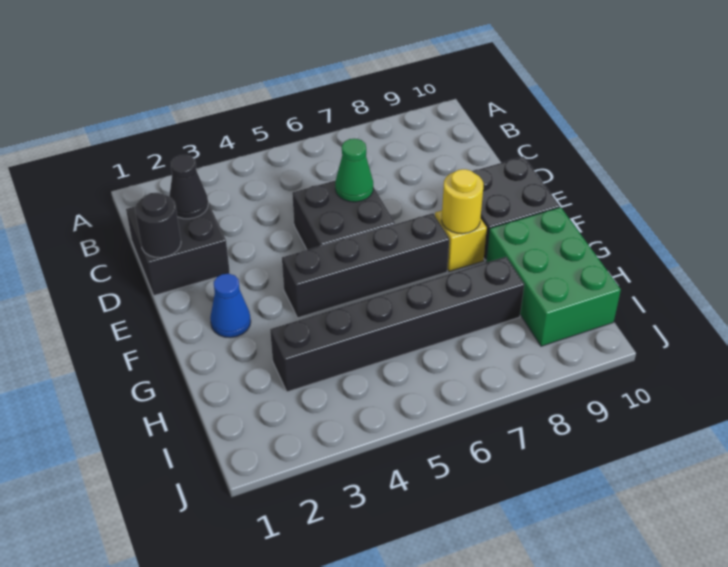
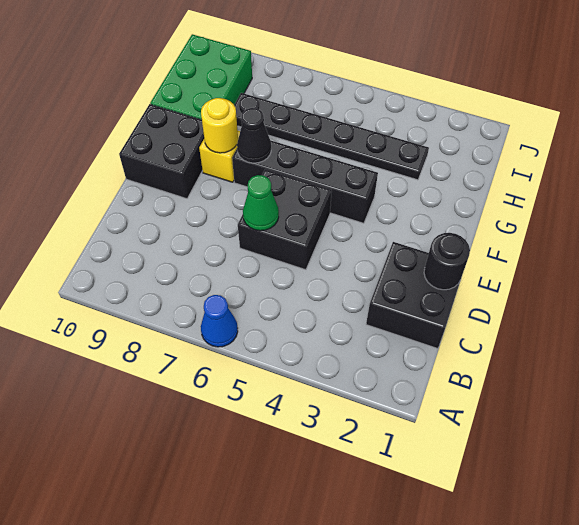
black cone C2 level 2 -> black cone F7 level 2
blue cone F2 level 1 -> blue cone A6 level 1
black brick H3:H8 level 1 -> black plate H3:H8 level 1

